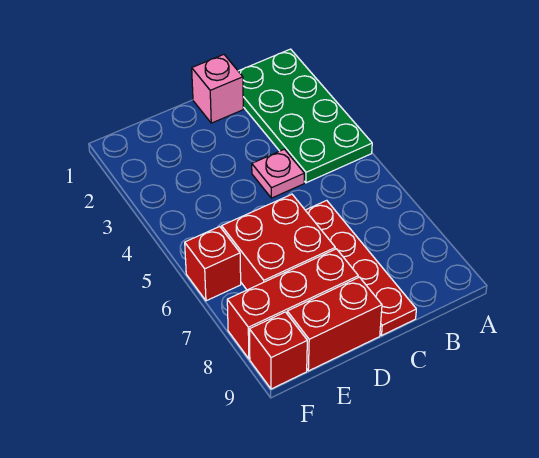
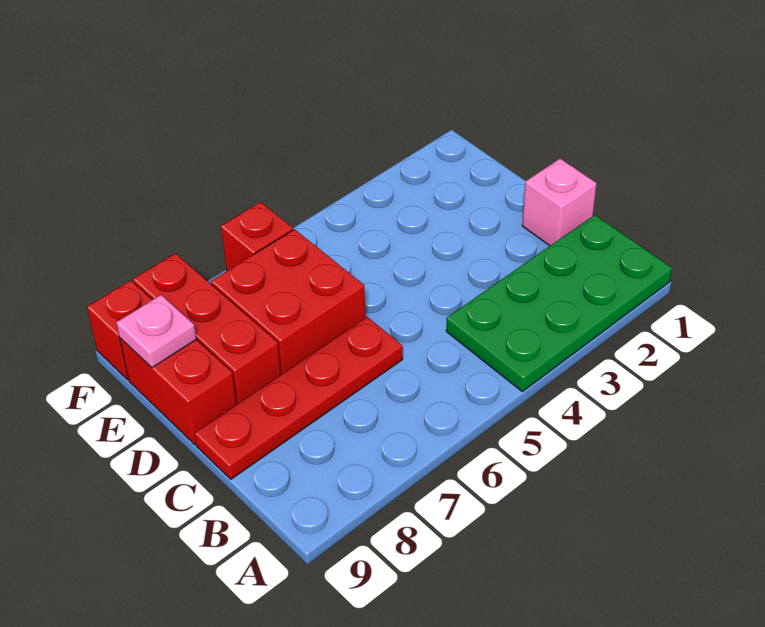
pink plate C4 level 1 -> pink plate E9 level 2

